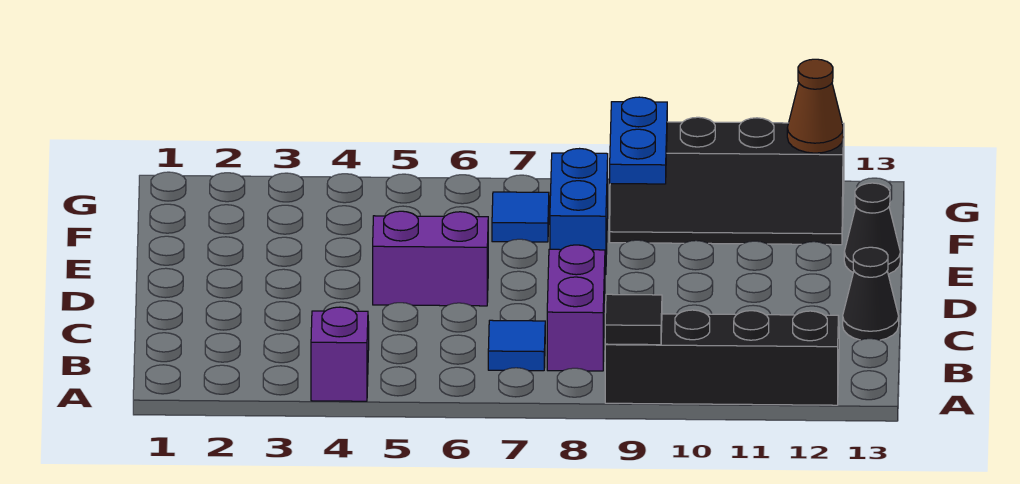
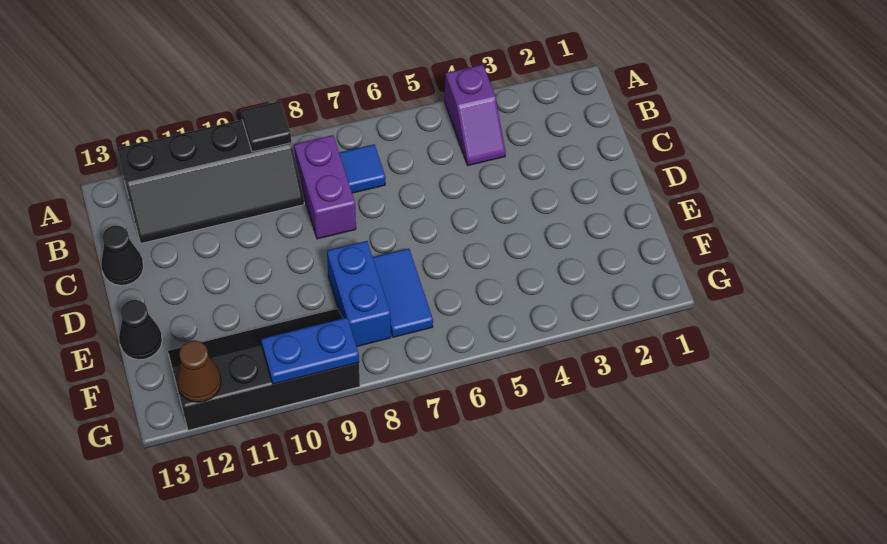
purple brick D5:D6 level 1 -> none
blue tile F7 level 1 -> blue tile E7:F7 level 1
blue plate F9:G9 level 2 -> blue plate G9:G10 level 2

